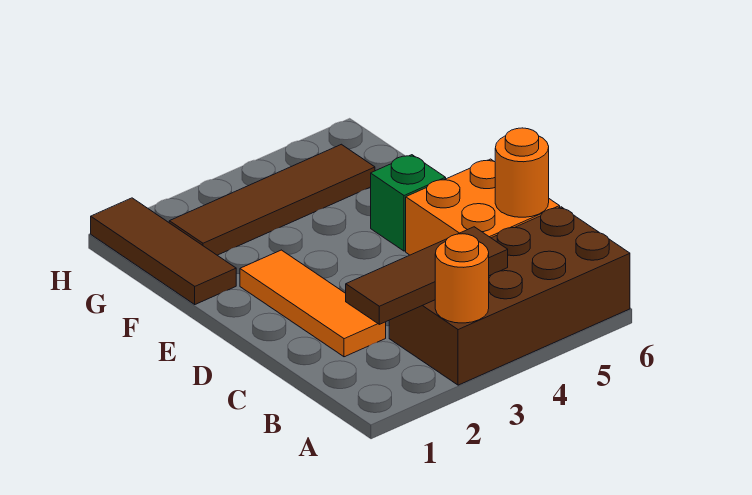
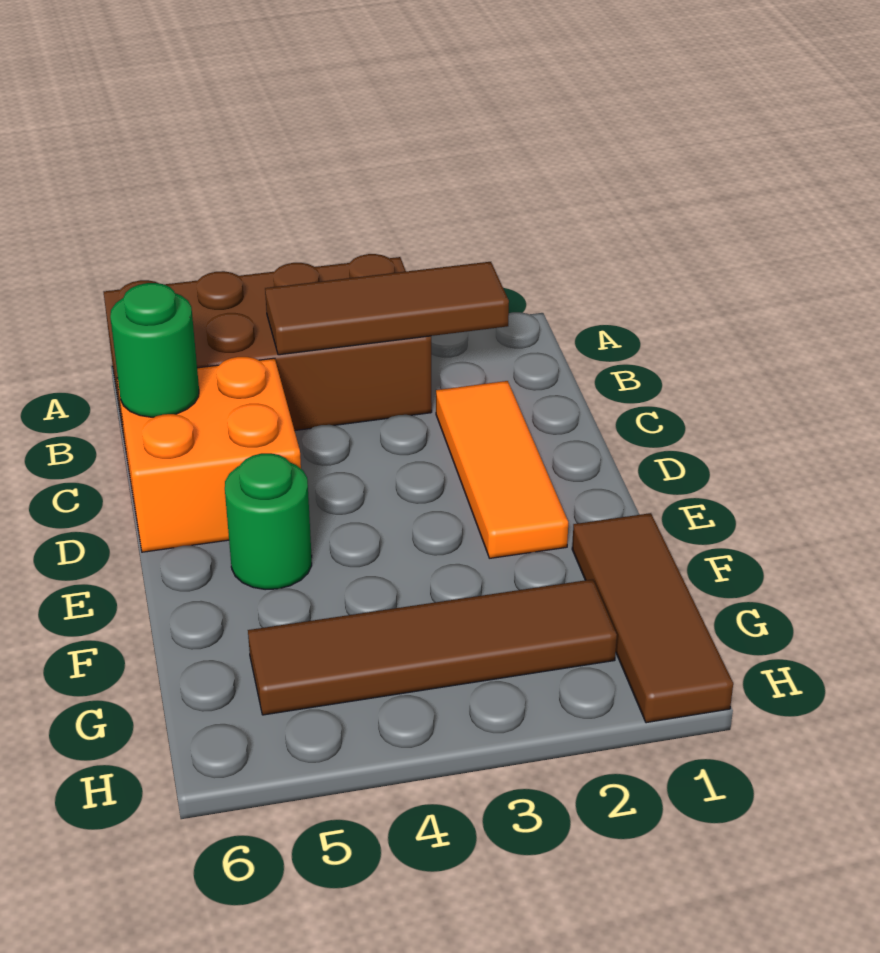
orange round brick A3 level 2 -> none
orange round brick C6 level 2 -> green round brick C6 level 2
green brick E5 level 1 -> green round brick E5 level 1

